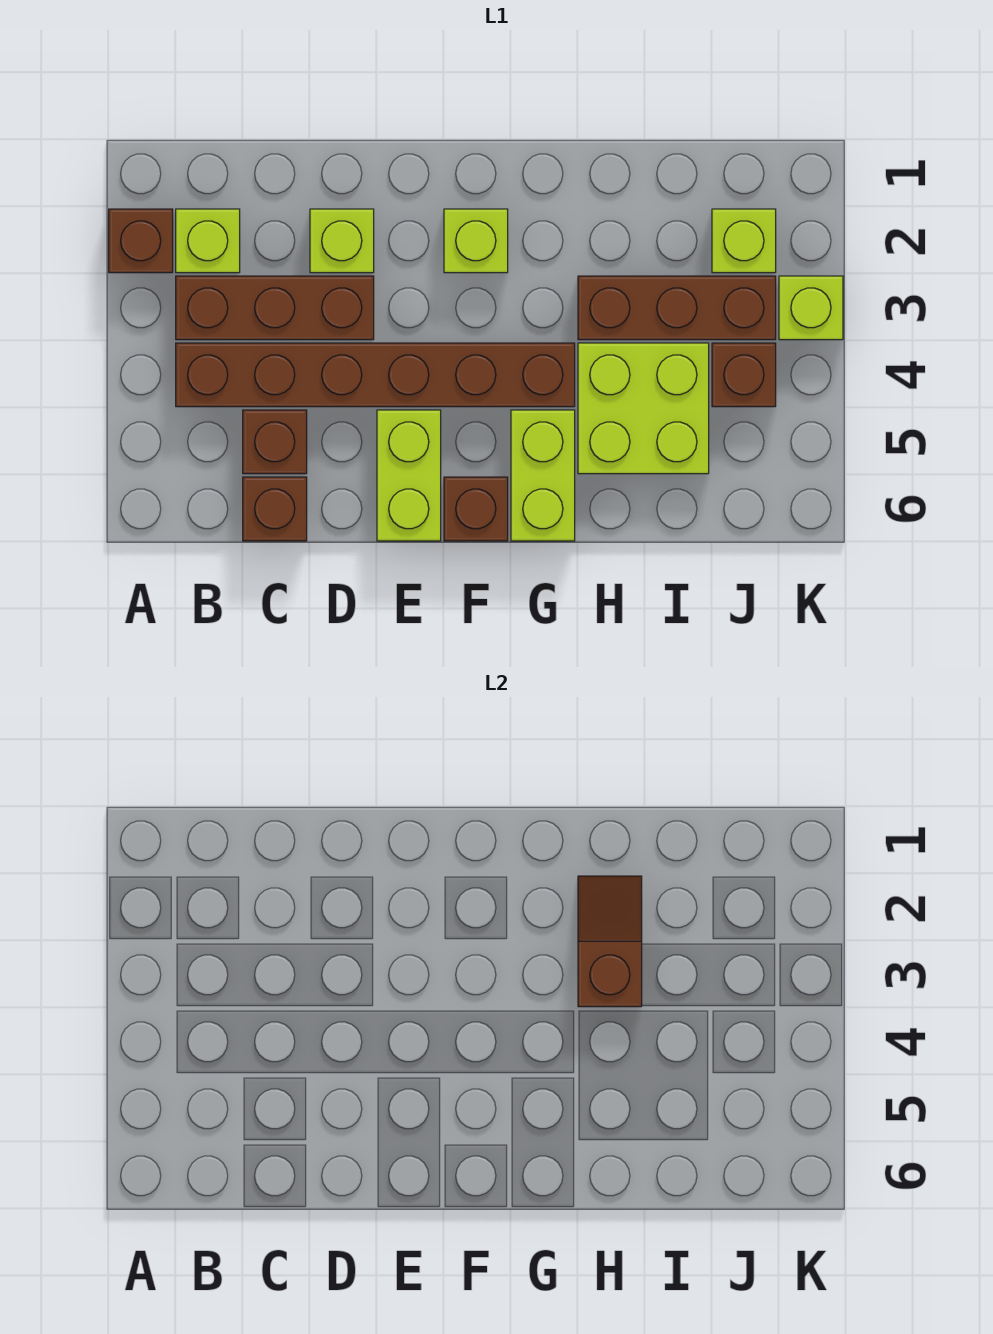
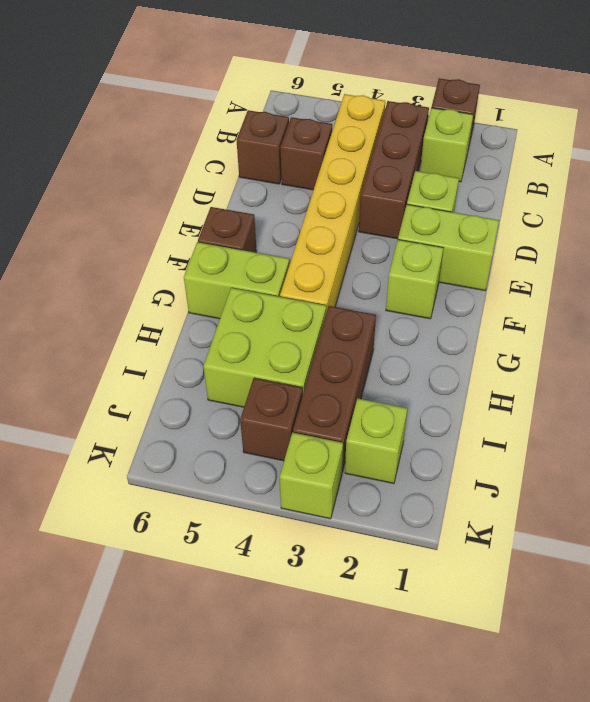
brown brick B4:G4 level 1 -> yellow brick B4:G4 level 1
lime brick E5:E6 level 1 -> lime brick E1:E2 level 1
brown slope H2:H3 level 2 top 3 -> none

